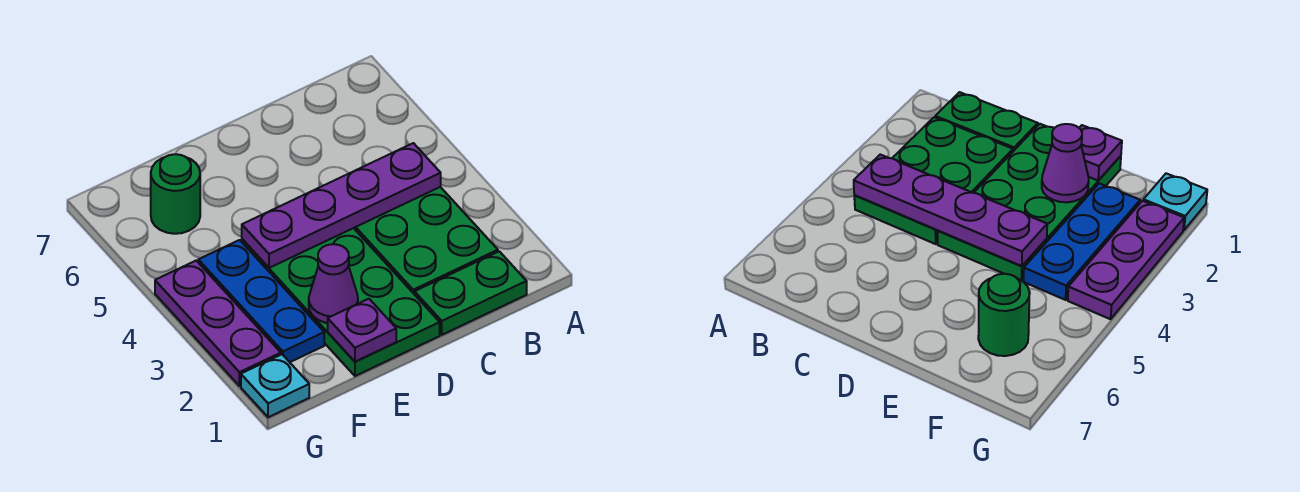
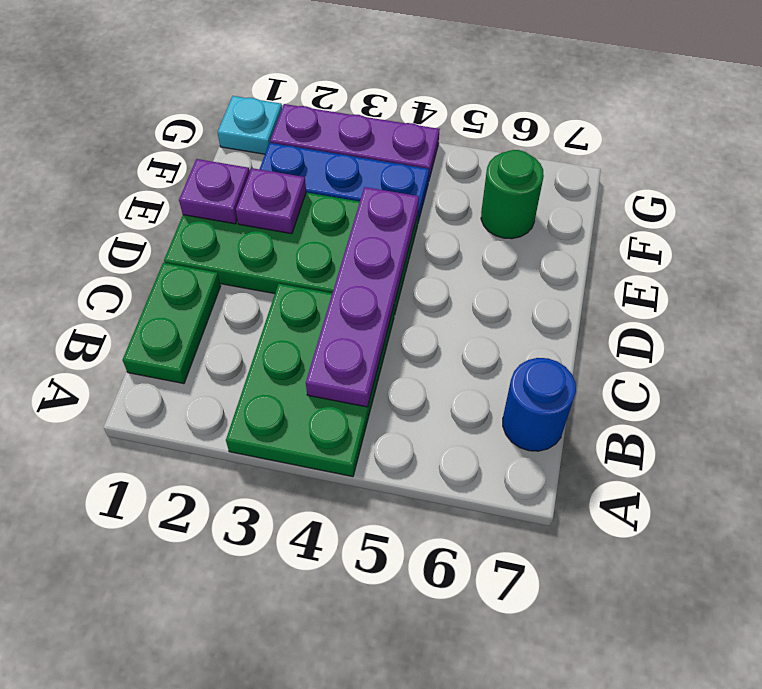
green plate B2:C4 level 1 -> green plate A3:C4 level 1
none -> blue round brick B7 level 1
purple cone E2 level 2 -> purple plate E2 level 2

